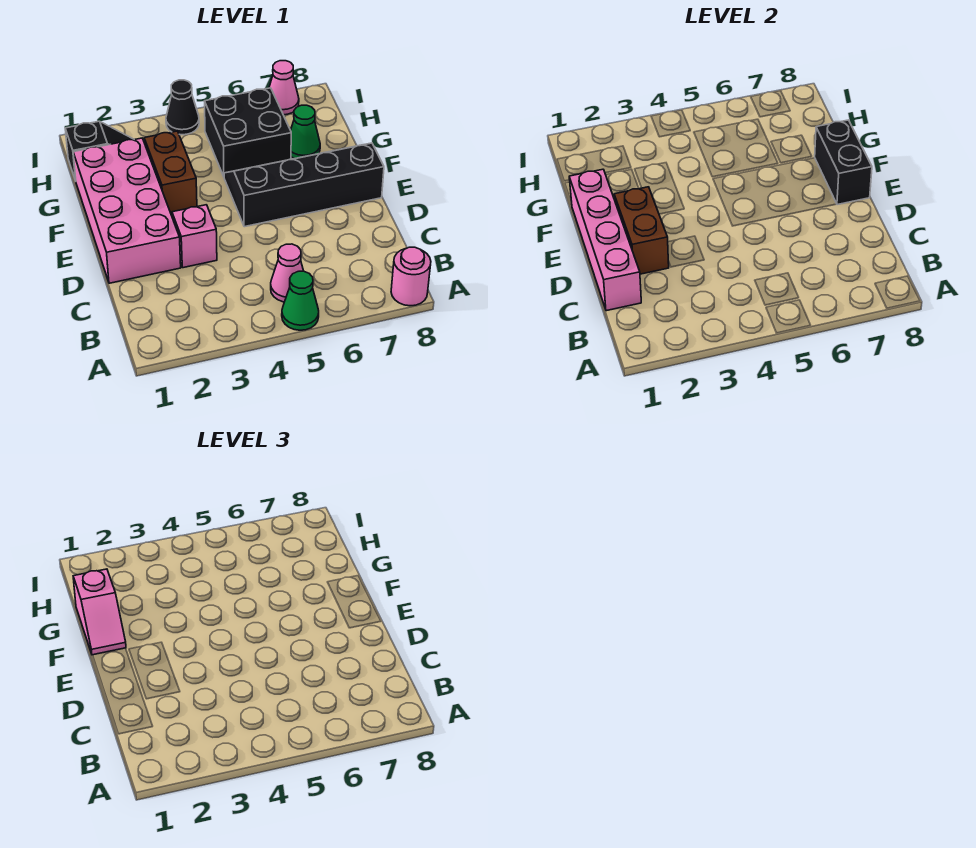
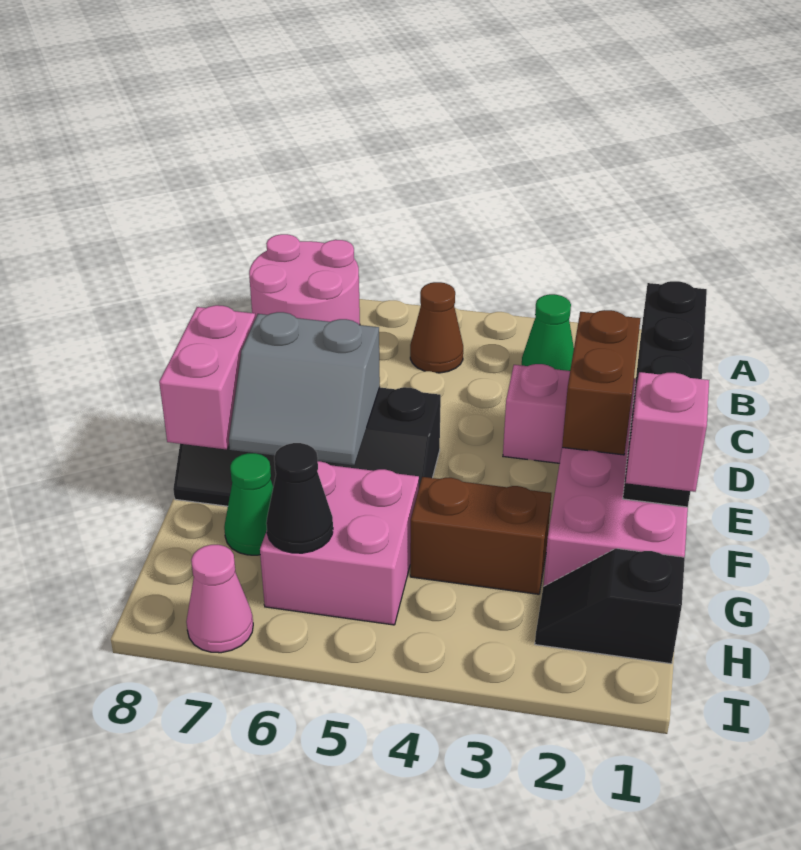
green cone A5 level 1 -> green cone B3 level 1
pink round brick A8 level 1 -> pink round brick A7:B8 level 1
pink cone B5 level 1 -> brown cone B5 level 1
pink brick C1:F1 level 2 -> black brick C1:F1 level 2
none -> grey slope E6:F7 level 2 top E
black brick E8:F8 level 2 -> pink brick E8:F8 level 2
brown brick F3:G3 level 1 -> brown brick G3:G4 level 1
black brick G5:H6 level 1 -> pink brick G5:H6 level 1
black cone I4 level 1 -> black cone H6 level 2

